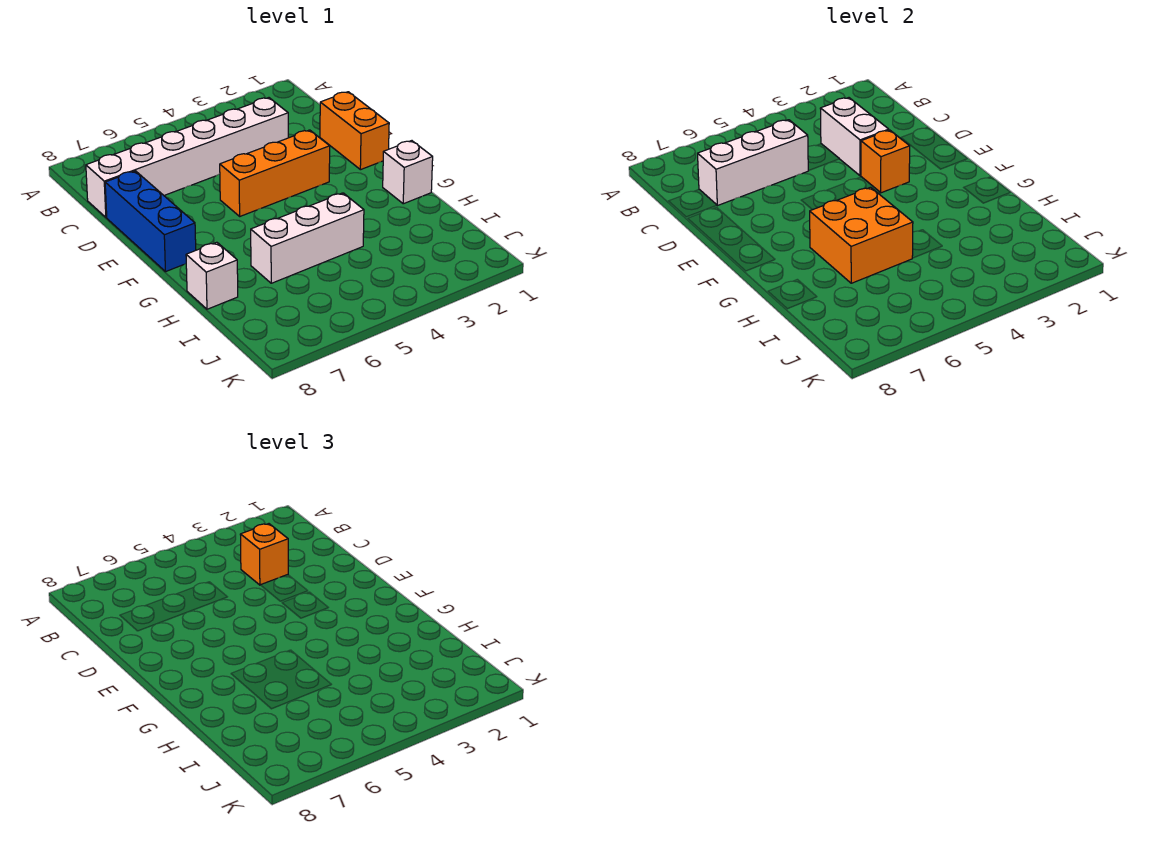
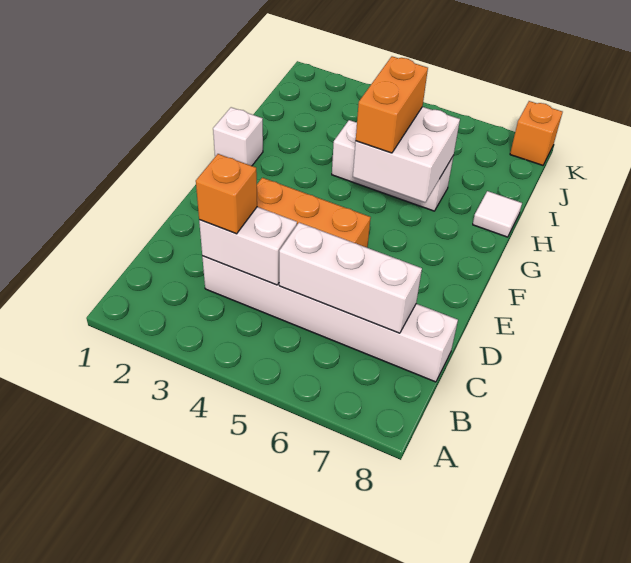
white brick C3:D3 level 2 -> white brick C3:C4 level 2
orange brick D1:E1 level 1 -> orange brick G5:H5 level 3
blue brick D8:F8 level 1 -> none
orange brick E3 level 2 -> orange brick K8 level 1
orange brick G5:H6 level 2 -> white brick G5:H6 level 2
white brick H8 level 1 -> white tile H8 level 1

